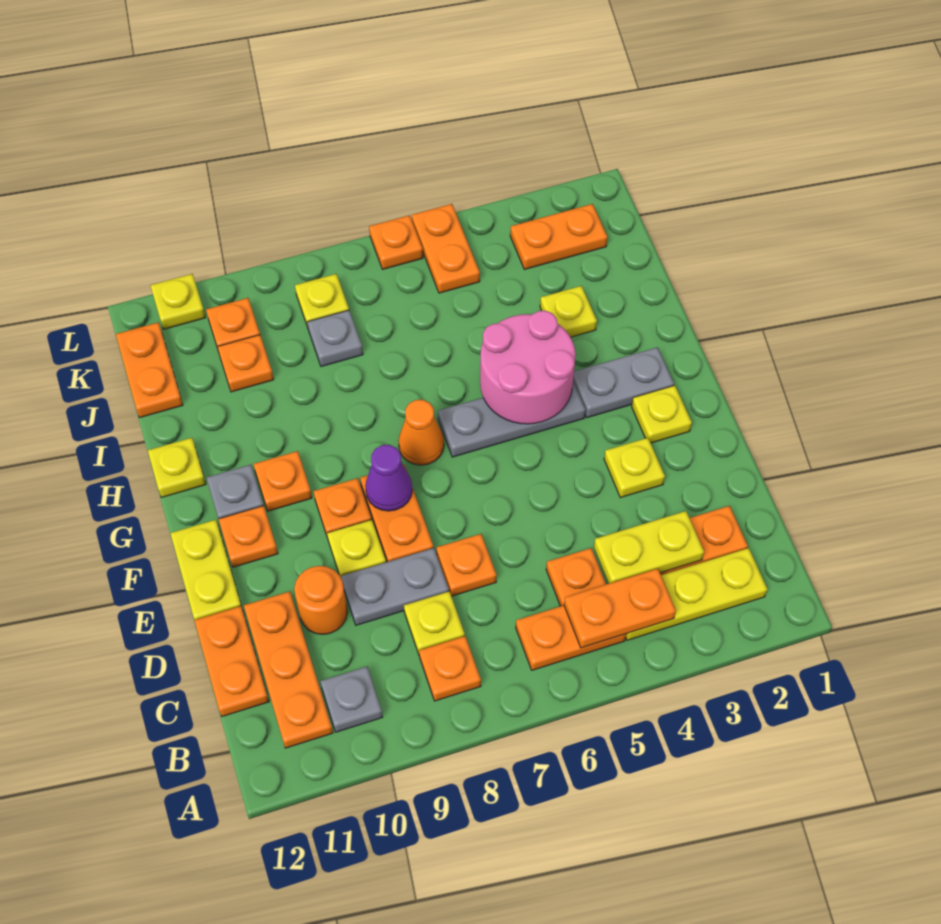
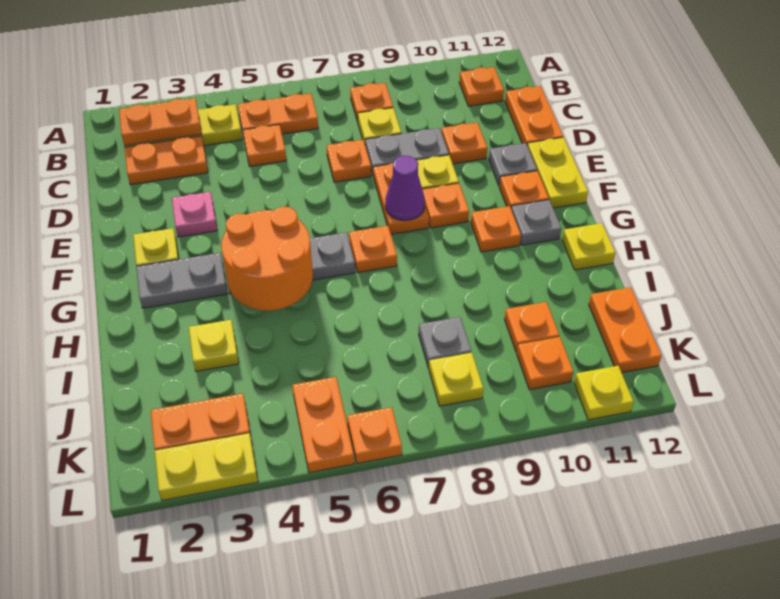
orange plate B4:B5 level 2 -> orange plate B2:B3 level 2
grey plate B10 level 1 -> grey plate E11 level 1
orange plate B11:D11 level 1 -> orange plate B11 level 1
yellow plate C3:C4 level 2 -> yellow plate L2:L3 level 1
orange round brick D10 level 1 -> orange plate D10 level 1
yellow plate E3 level 1 -> pink plate E3 level 1
pink round brick G4:H5 level 2 -> orange round brick G4:H5 level 2
orange cone G7 level 1 -> orange plate G7 level 1

